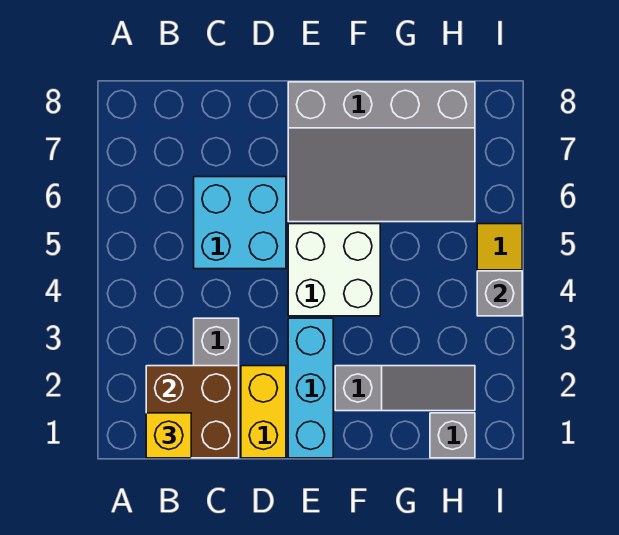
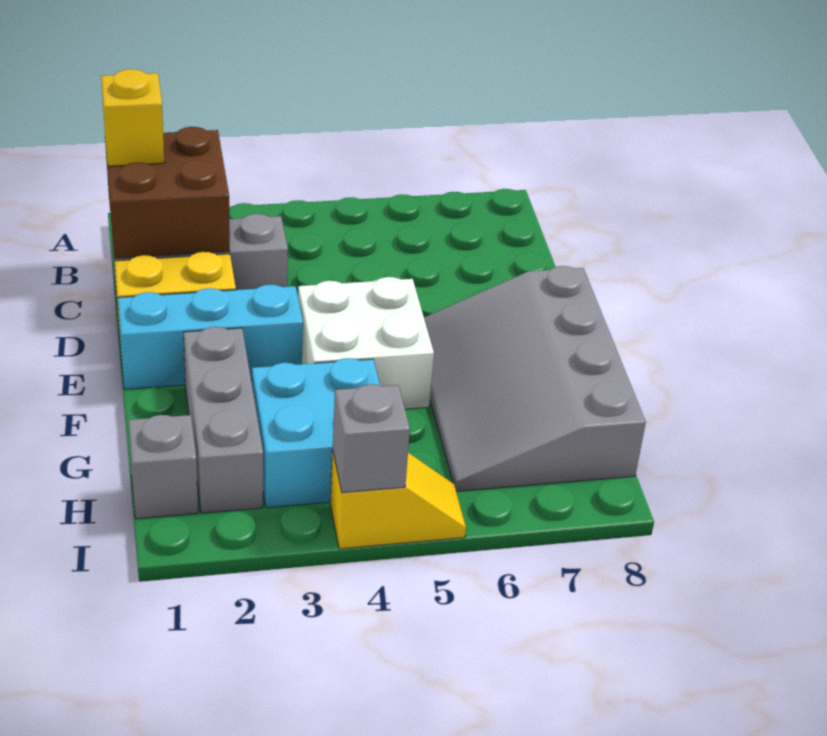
cyan brick C5:D6 level 1 -> cyan brick G3:H4 level 1
grey slope F2:H2 level 1 top F -> grey brick F2:H2 level 1

